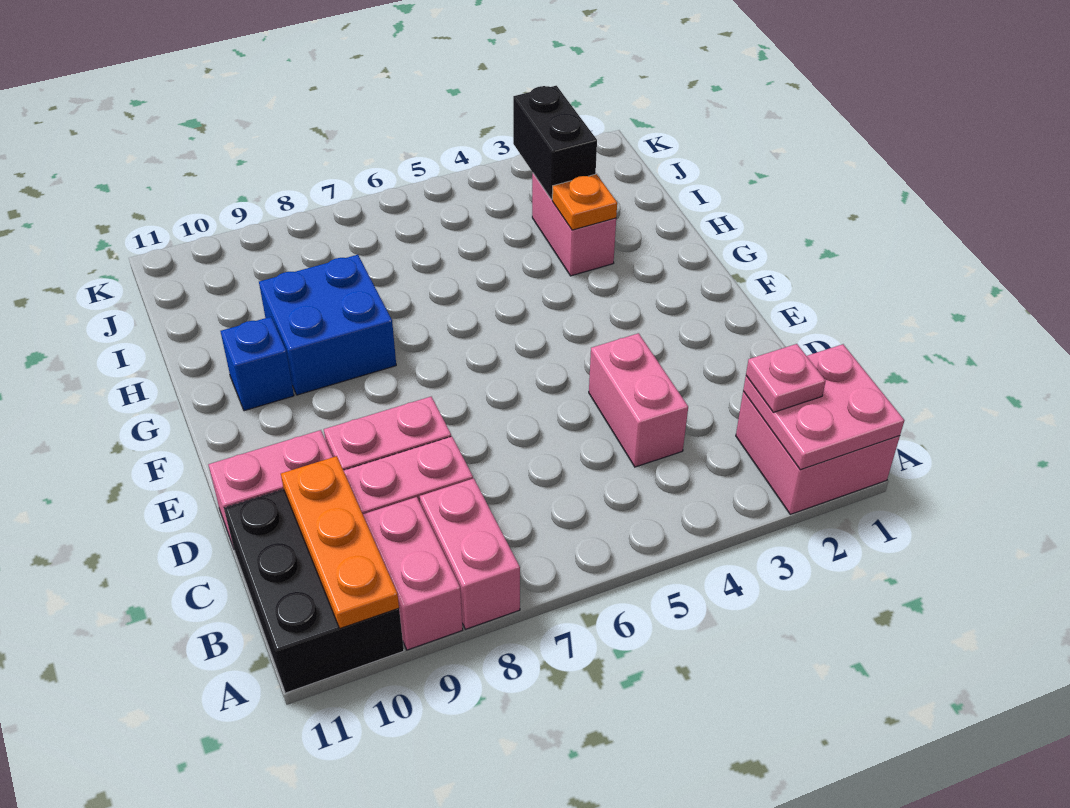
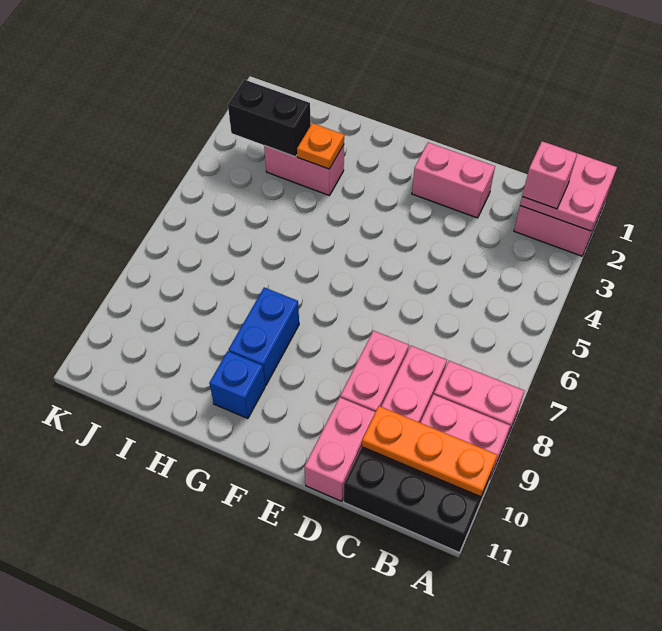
pink plate B2 level 3 -> pink brick B2 level 3
pink brick C4:D4 level 1 -> pink brick D2:E2 level 1
blue brick G8:H9 level 1 -> blue brick G8:G9 level 1

